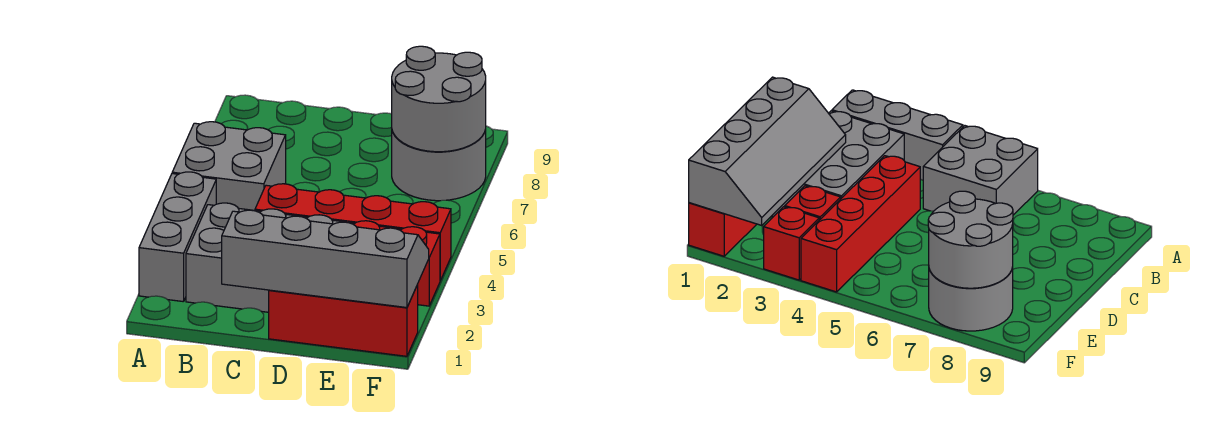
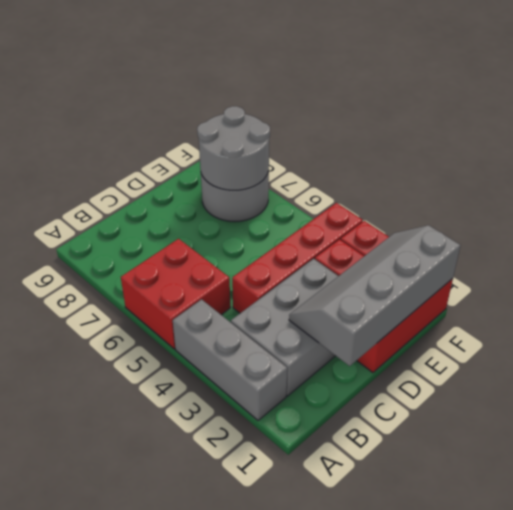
grey brick A5:B6 level 1 -> red brick A5:B6 level 1

